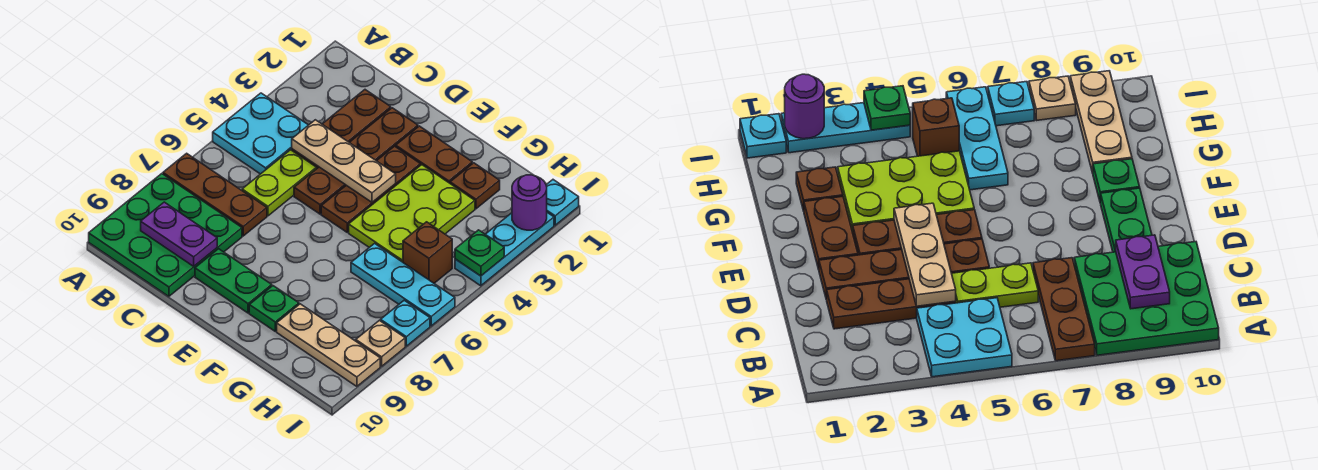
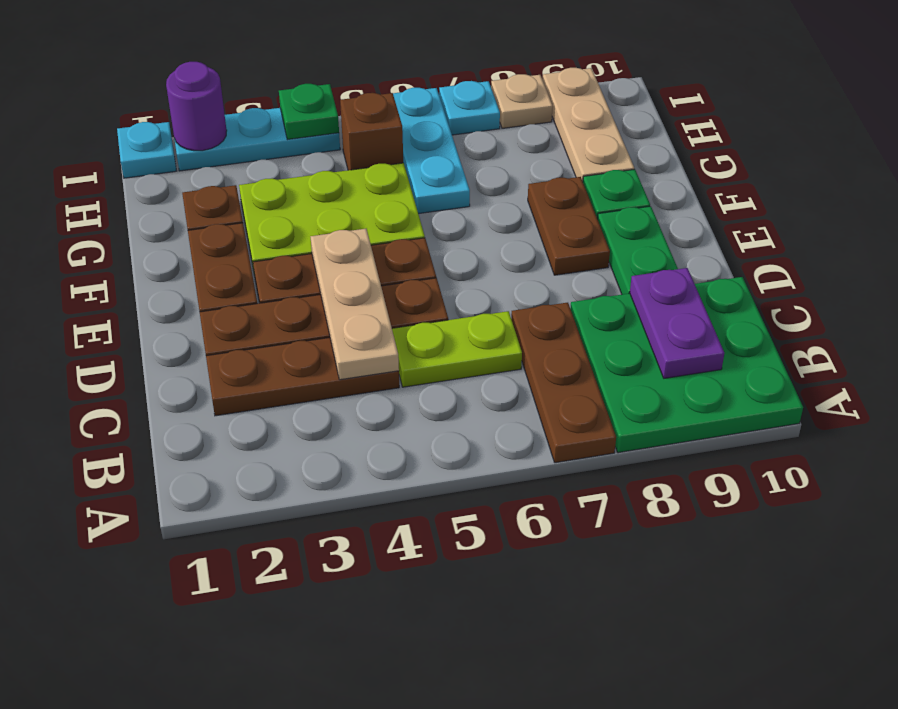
cyan plate A4:B5 level 1 -> none
none -> brown plate E8:F8 level 1

